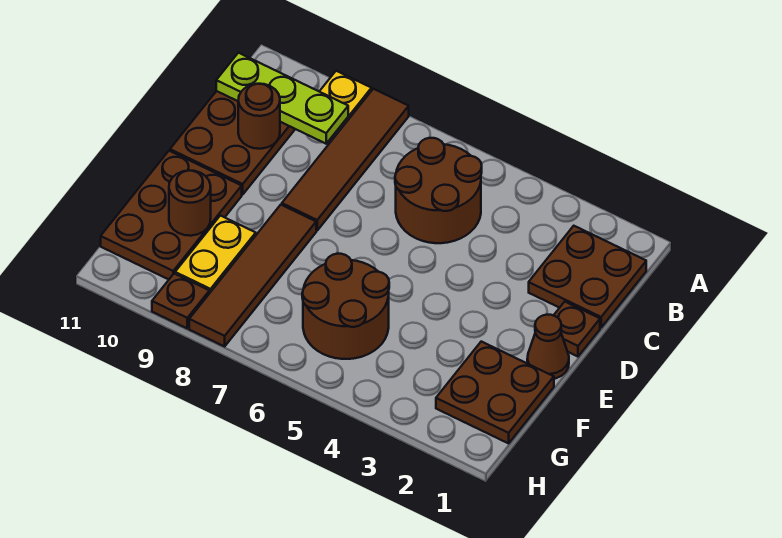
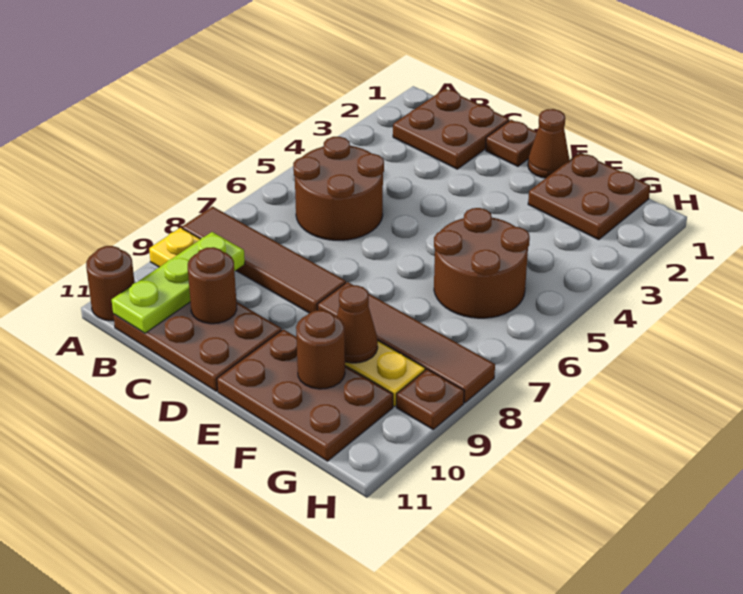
none -> brown round brick A11 level 1
none -> brown cone F9 level 2

